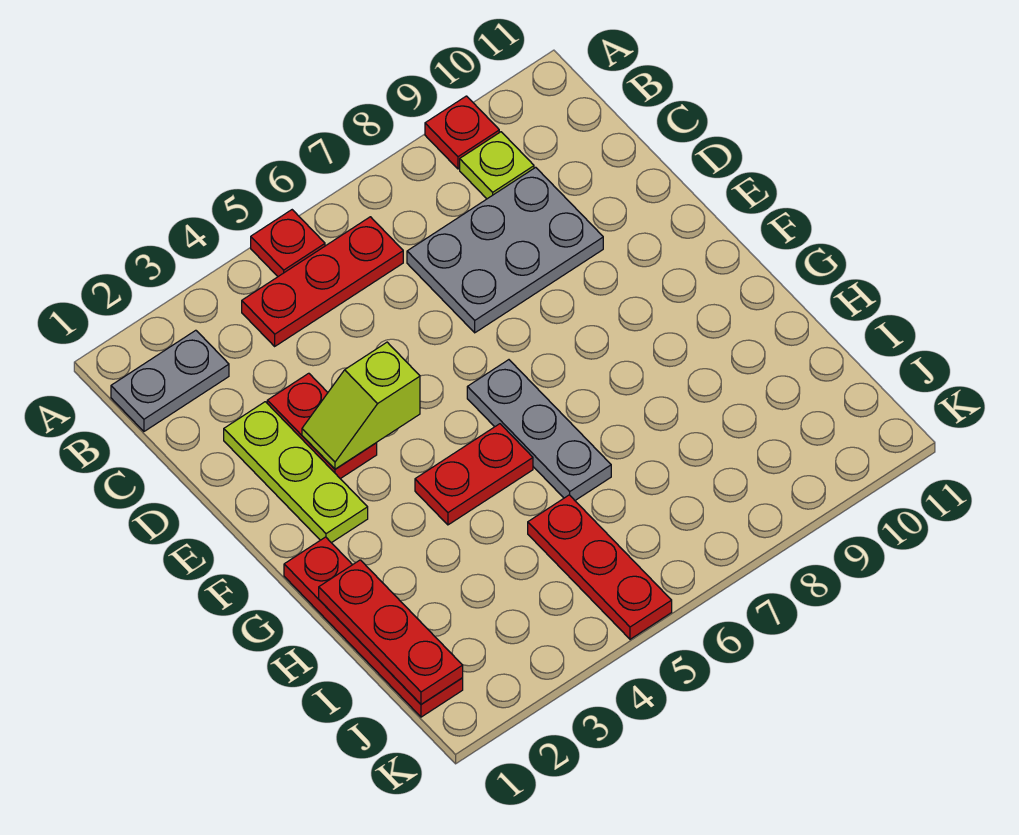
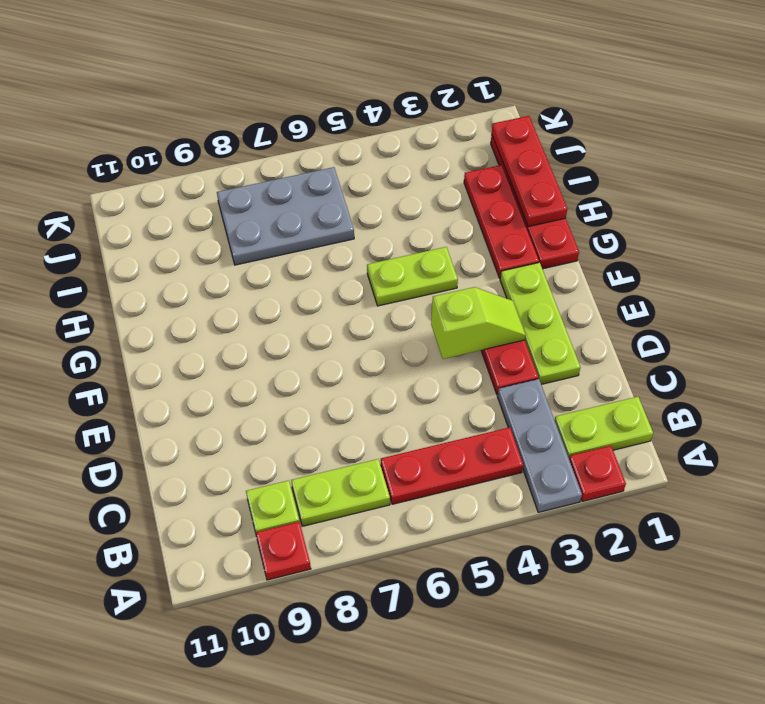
red plate A5 level 1 -> red plate A2 level 1
grey plate B1:B2 level 1 -> lime plate B1:B2 level 1
none -> lime plate B7:B8 level 1
grey plate C7:D9 level 1 -> grey plate I6:J8 level 1
grey plate F6:H6 level 1 -> grey plate A3:C3 level 1
red plate G4:G5 level 1 -> lime plate G4:G5 level 1
red plate I5:K5 level 1 -> red plate G2:I2 level 1

